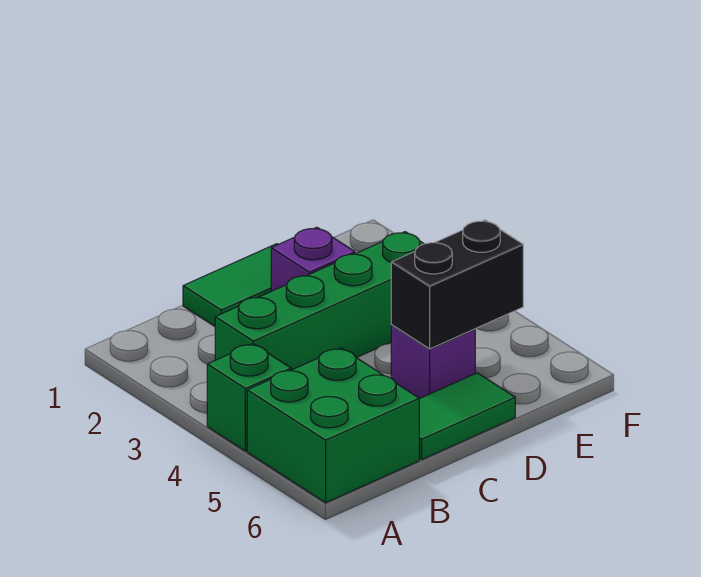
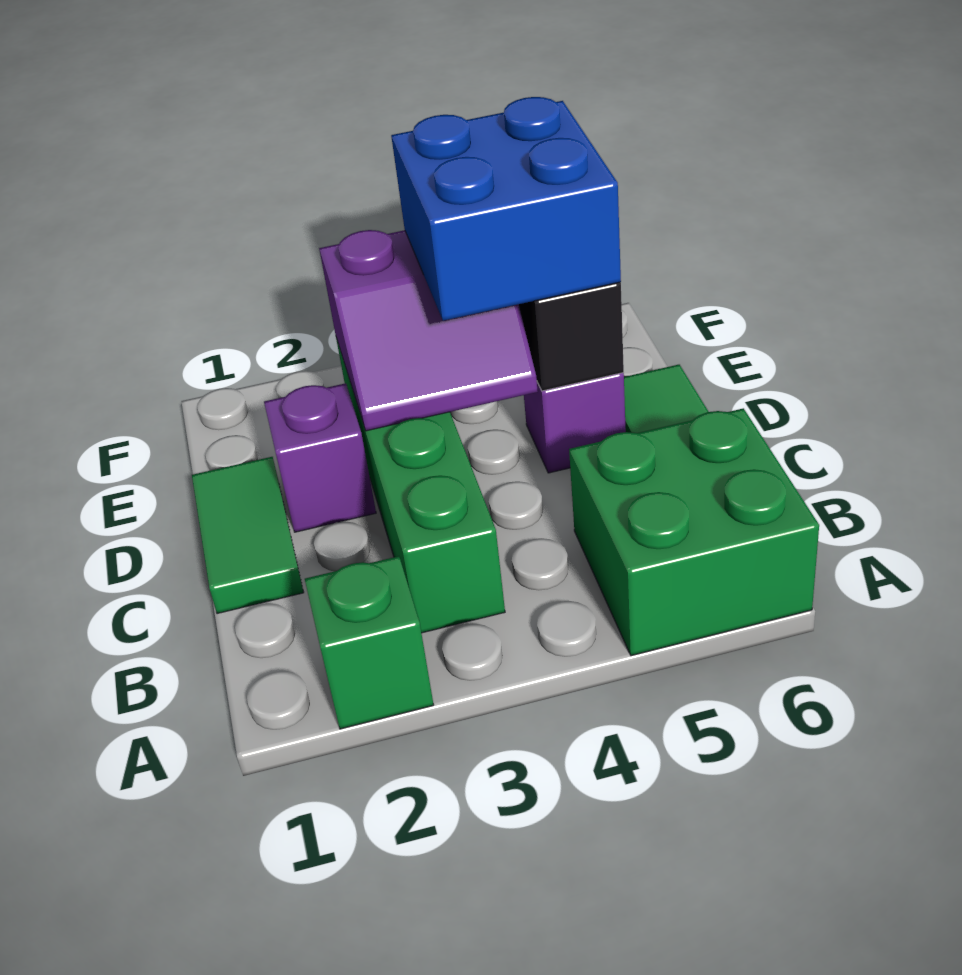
green brick A4 level 1 -> green brick A2 level 1
none -> purple slope D3:E4 level 2 top E
none -> blue brick D4:E5 level 3

